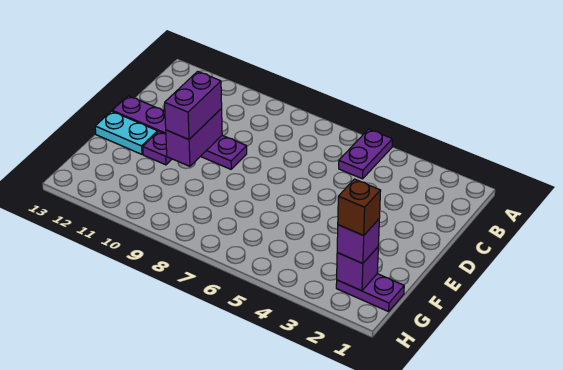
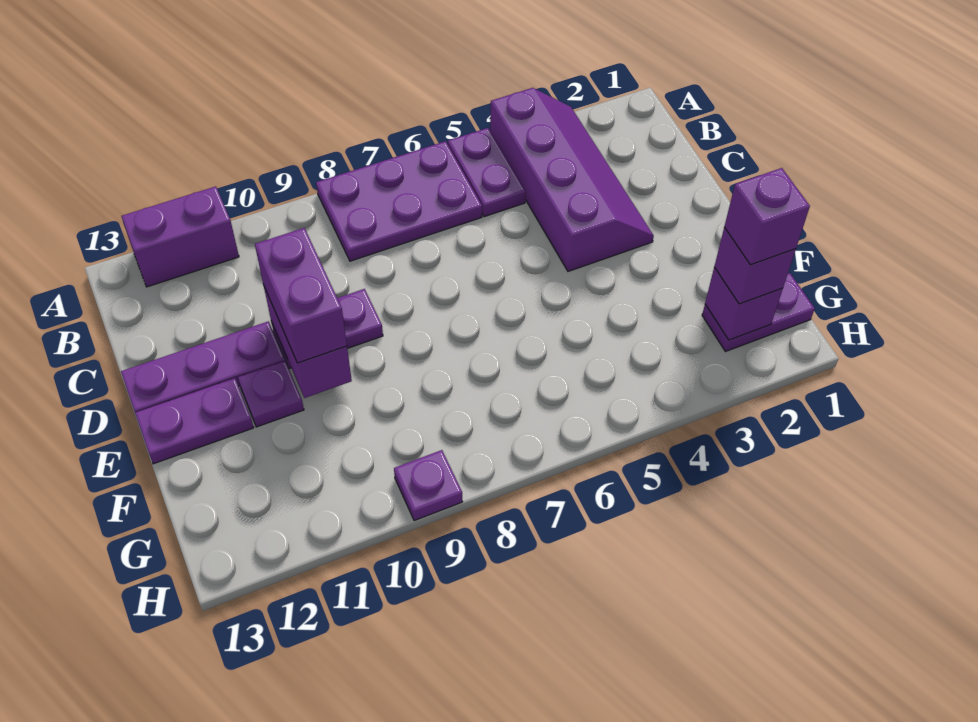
none -> purple slope A3:D4 level 1 top 4
none -> purple plate A6:B8 level 1
none -> purple brick A11:A12 level 1
cyan plate E12:E13 level 1 -> purple plate E12:E13 level 1
brown brick G2 level 4 -> purple brick G2 level 4
none -> purple plate H9 level 1

